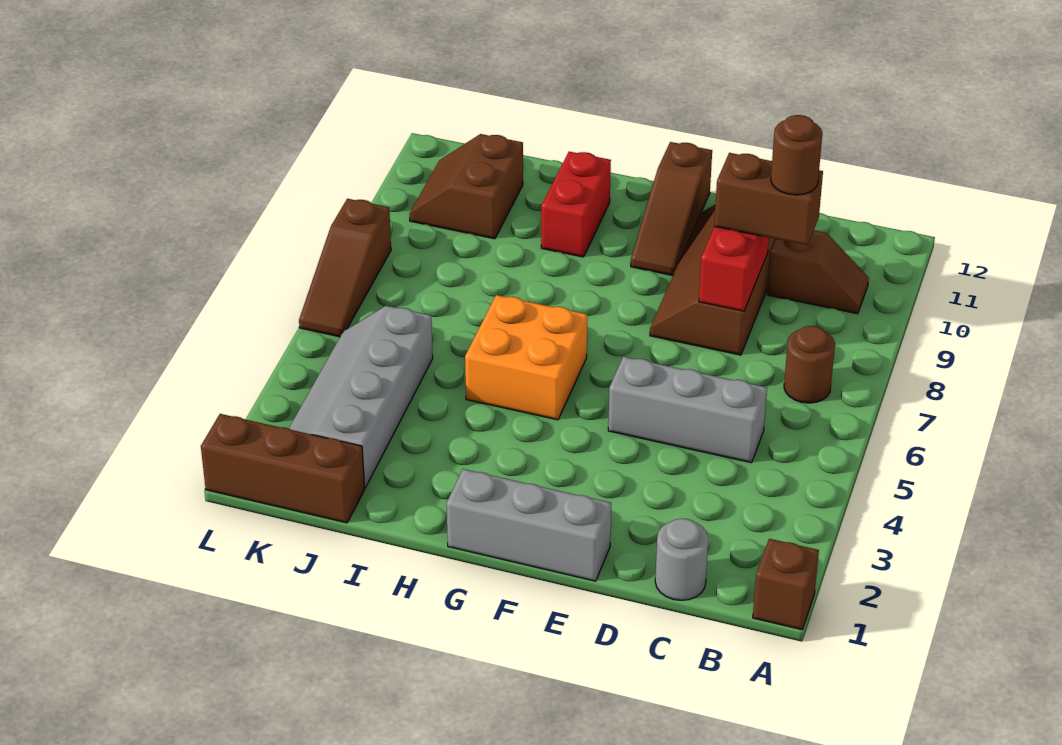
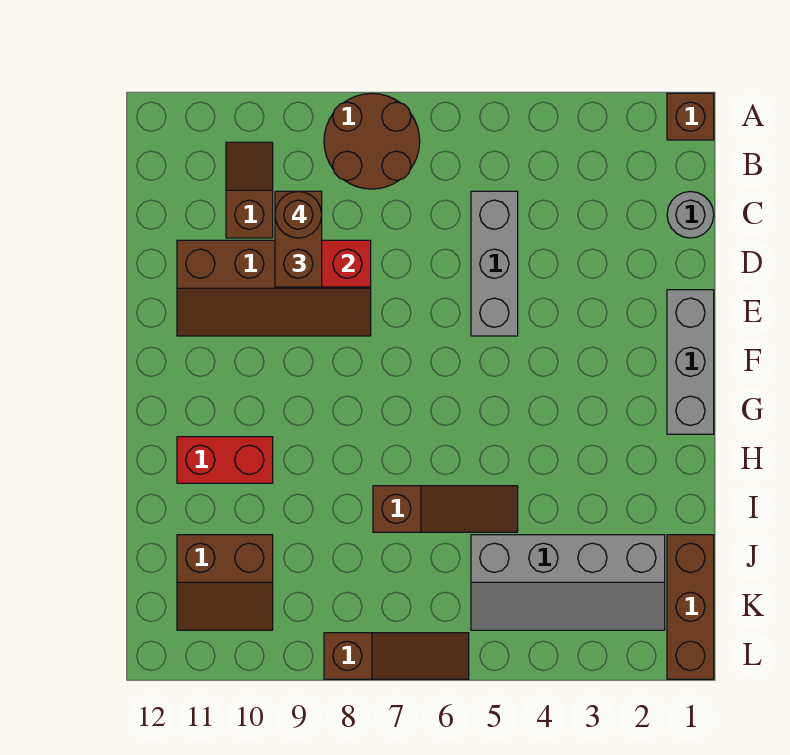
brown round brick B7 level 1 -> brown round brick A7:B8 level 1
brown slope F10:F12 level 1 top 12 -> brown slope I5:I7 level 1 top 7
orange brick G5:H6 level 1 -> none

